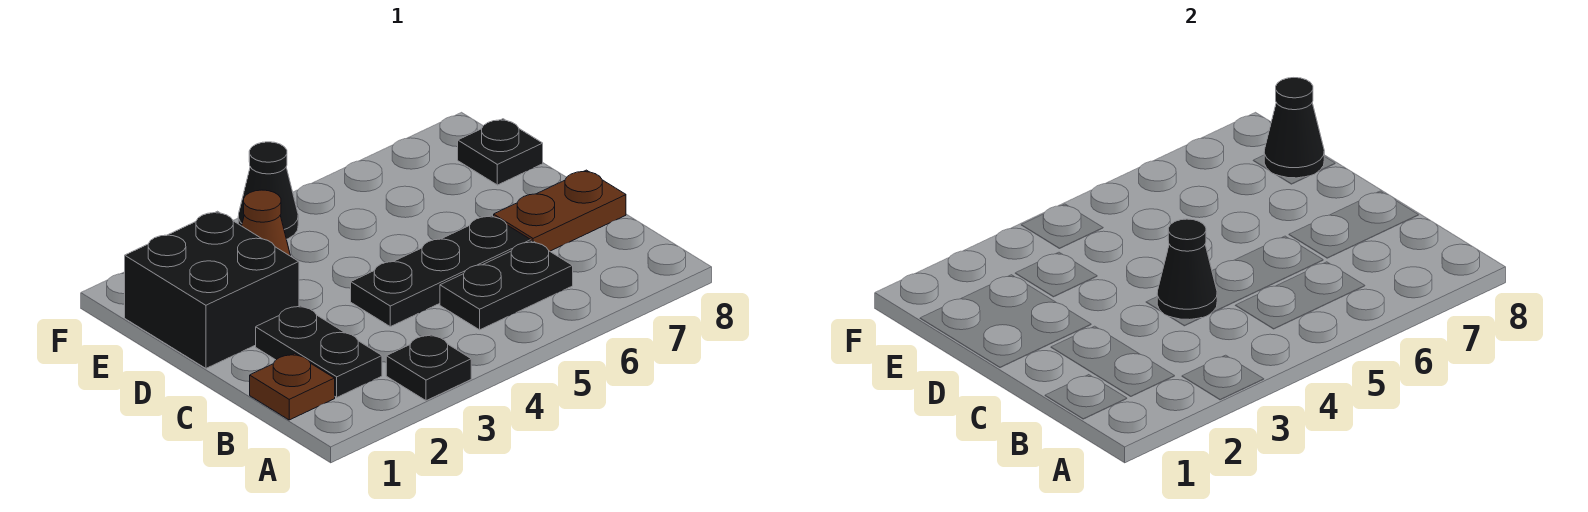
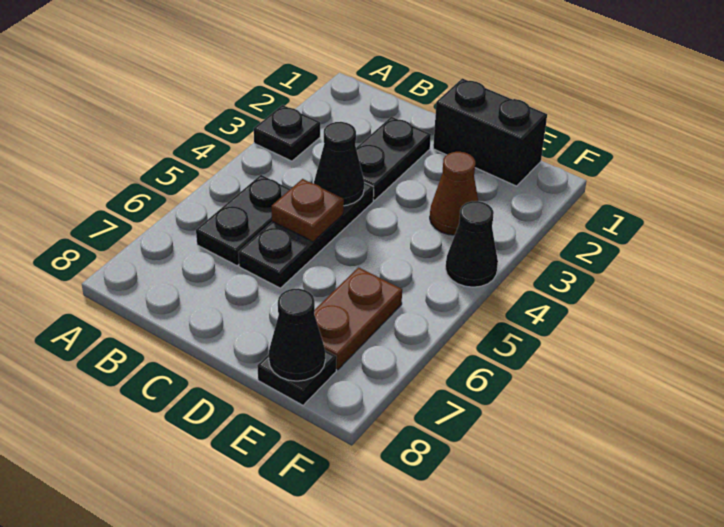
brown plate B1 level 1 -> brown plate C5 level 2
black plate B2:C2 level 1 -> black plate C2:C3 level 1
brown plate C7:C8 level 1 -> brown plate E6:E7 level 1
black brick D1:E2 level 1 -> black brick D1:E1 level 1

